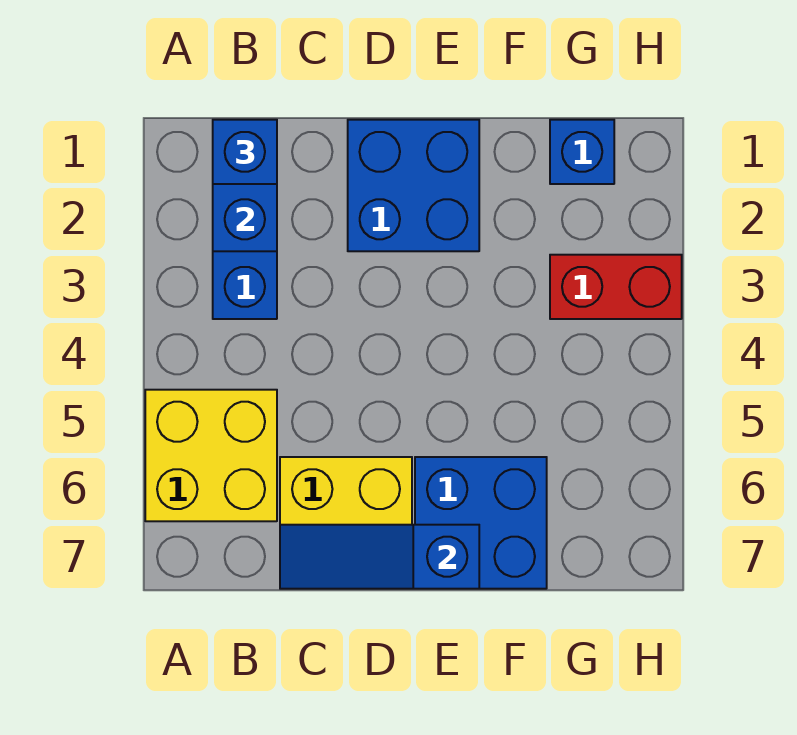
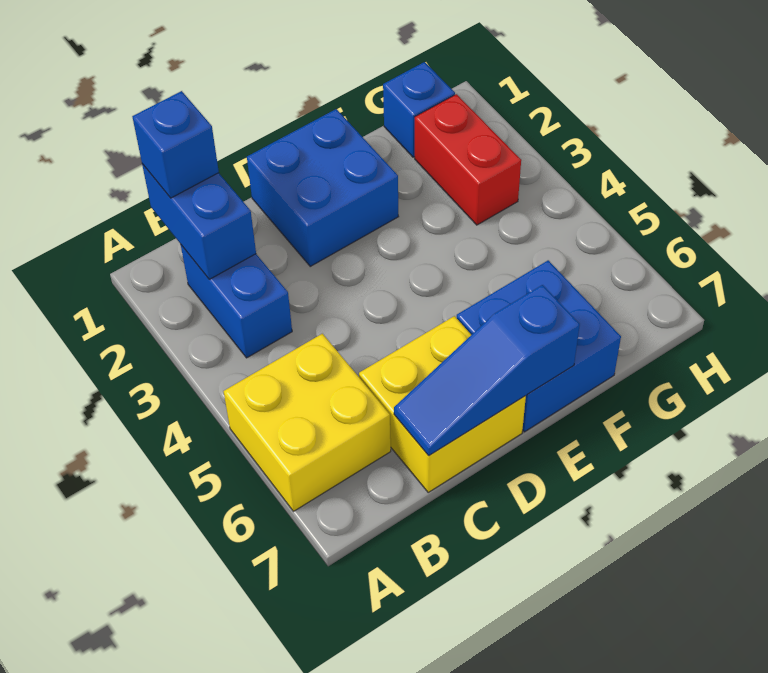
red brick G3:H3 level 1 -> red brick G2:G3 level 1

